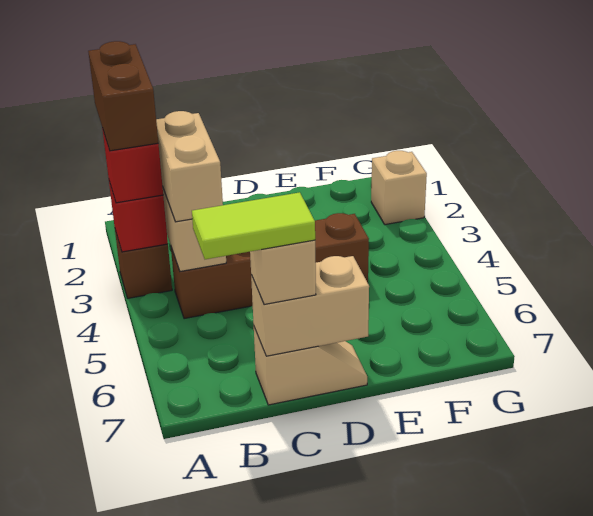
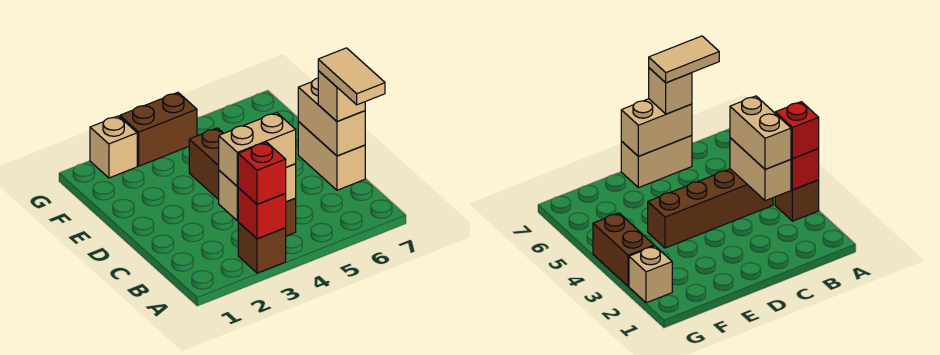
brown brick A2:A3 level 4 -> brown brick G3:G4 level 1
lime tile B7:C7 level 4 -> tan tile B7:C7 level 4
tan slope C7:D7 level 1 top C -> tan brick C7:D7 level 1

